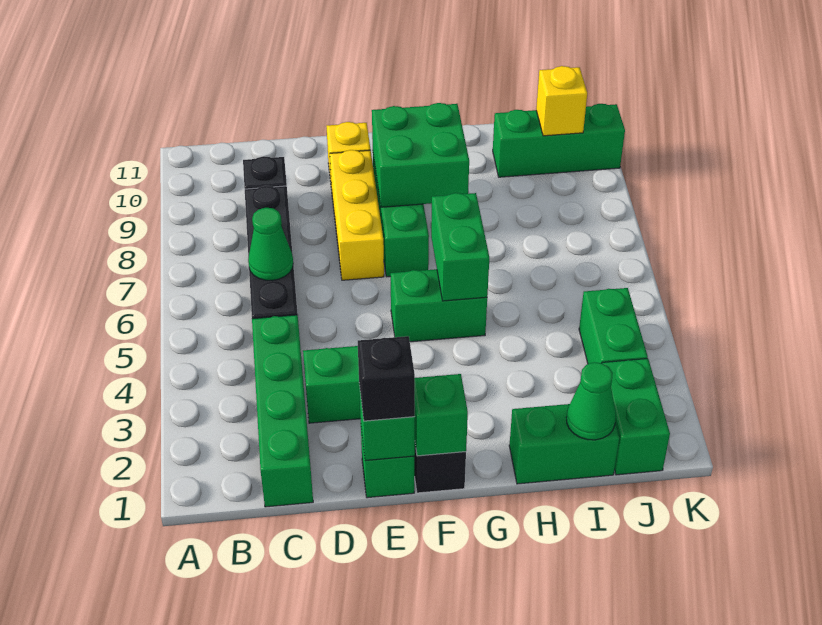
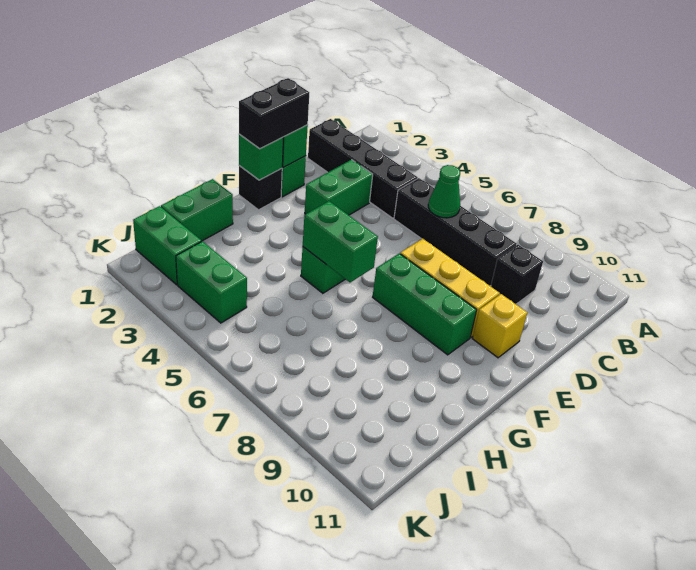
green brick C1:C4 level 1 -> black brick C1:C4 level 1
black brick E1 level 3 -> black brick E1:F1 level 3
green brick F8:G9 level 2 -> none
green cone I1 level 2 -> none
green brick I10:K10 level 1 -> none
yellow brick J10 level 2 -> none

